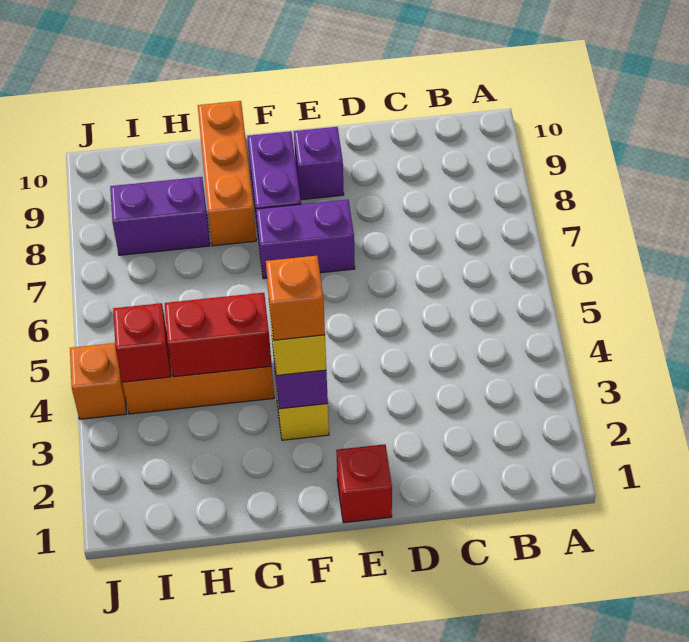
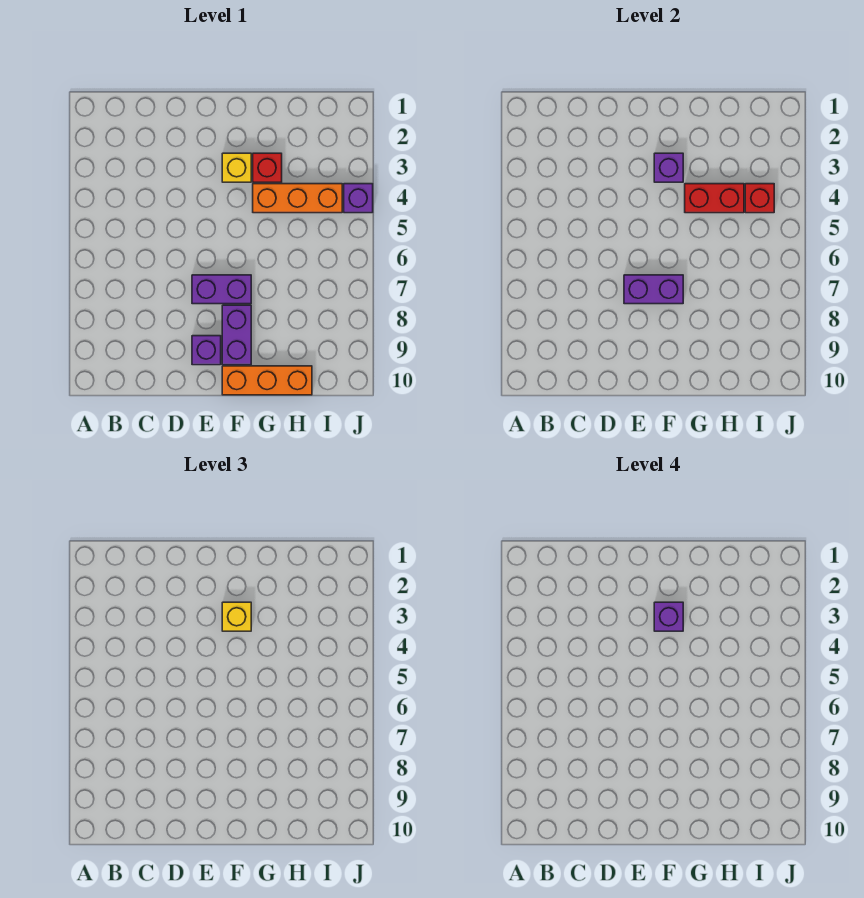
red brick E1 level 1 -> red brick G3 level 1
orange brick F3 level 4 -> purple brick F3 level 4
orange brick G8:G10 level 1 -> orange brick F10:H10 level 1
purple brick H8:I8 level 1 -> purple brick E7:F7 level 2
orange brick J4 level 1 -> purple brick J4 level 1

